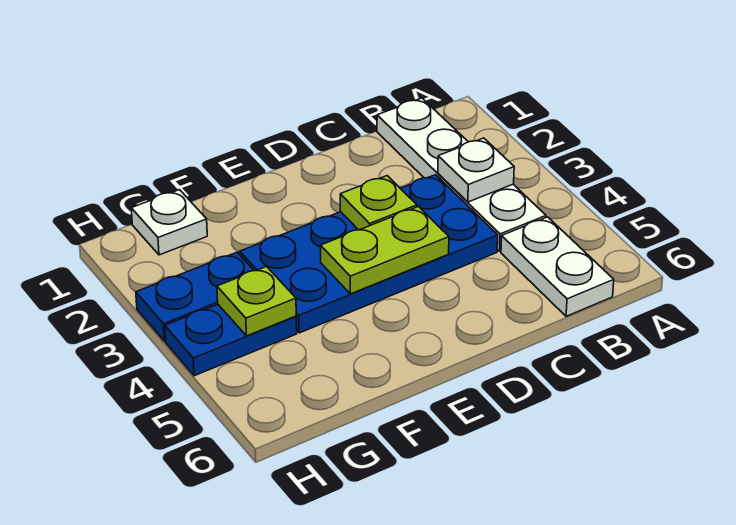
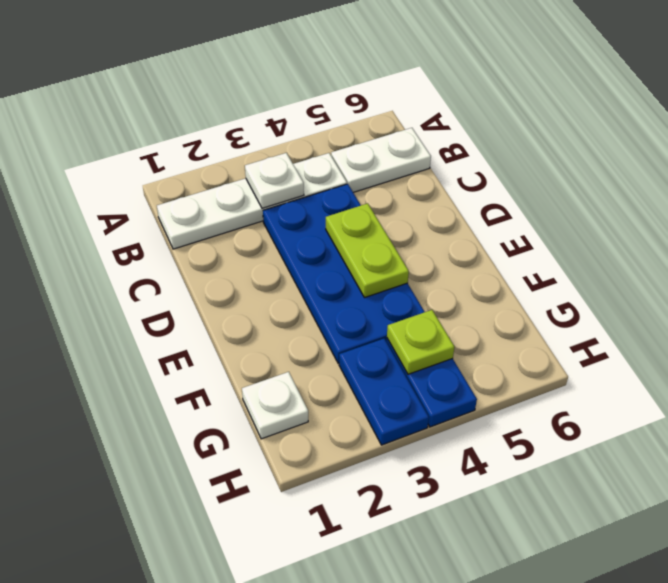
lime plate D3 level 2 -> none

